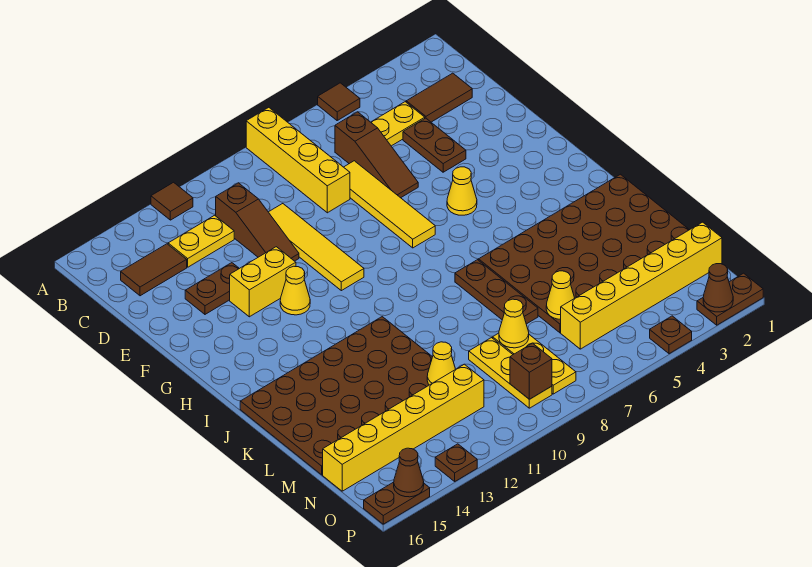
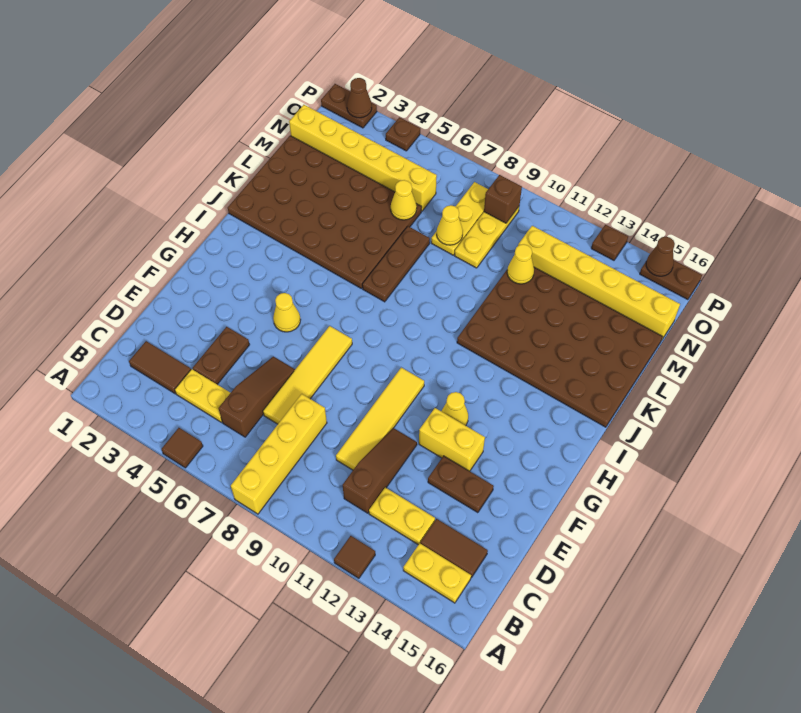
none -> yellow plate B14:B15 level 1

